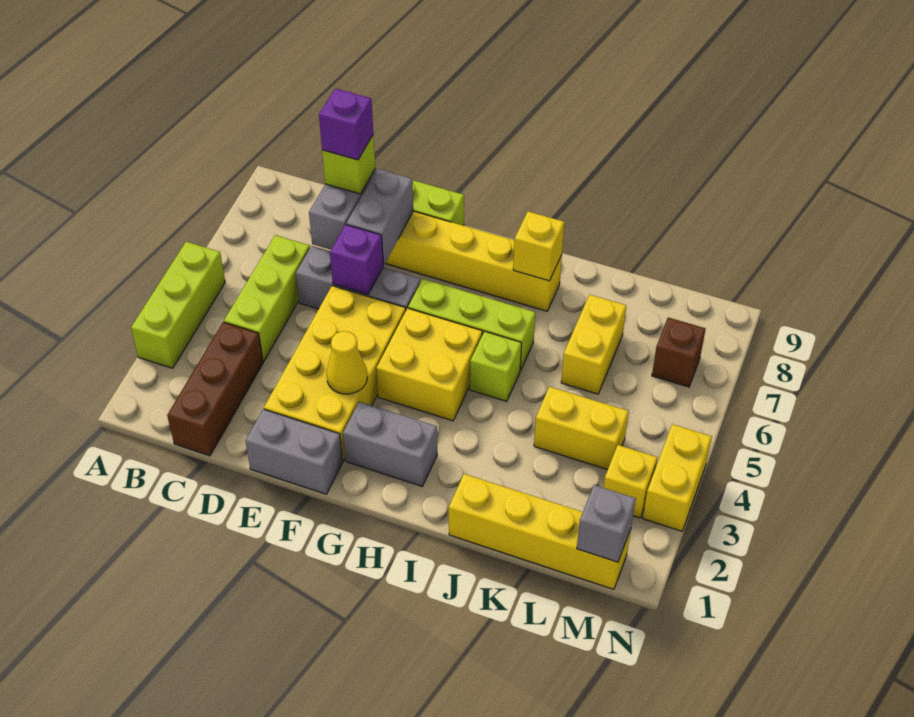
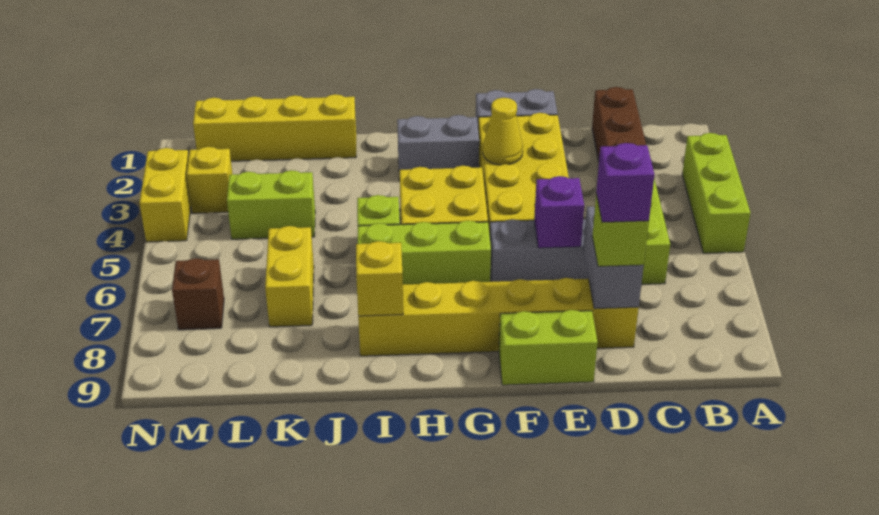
grey brick E7:E8 level 2 -> none
yellow brick K4:L4 level 1 -> lime brick K4:L4 level 1
grey brick M1 level 2 -> none

